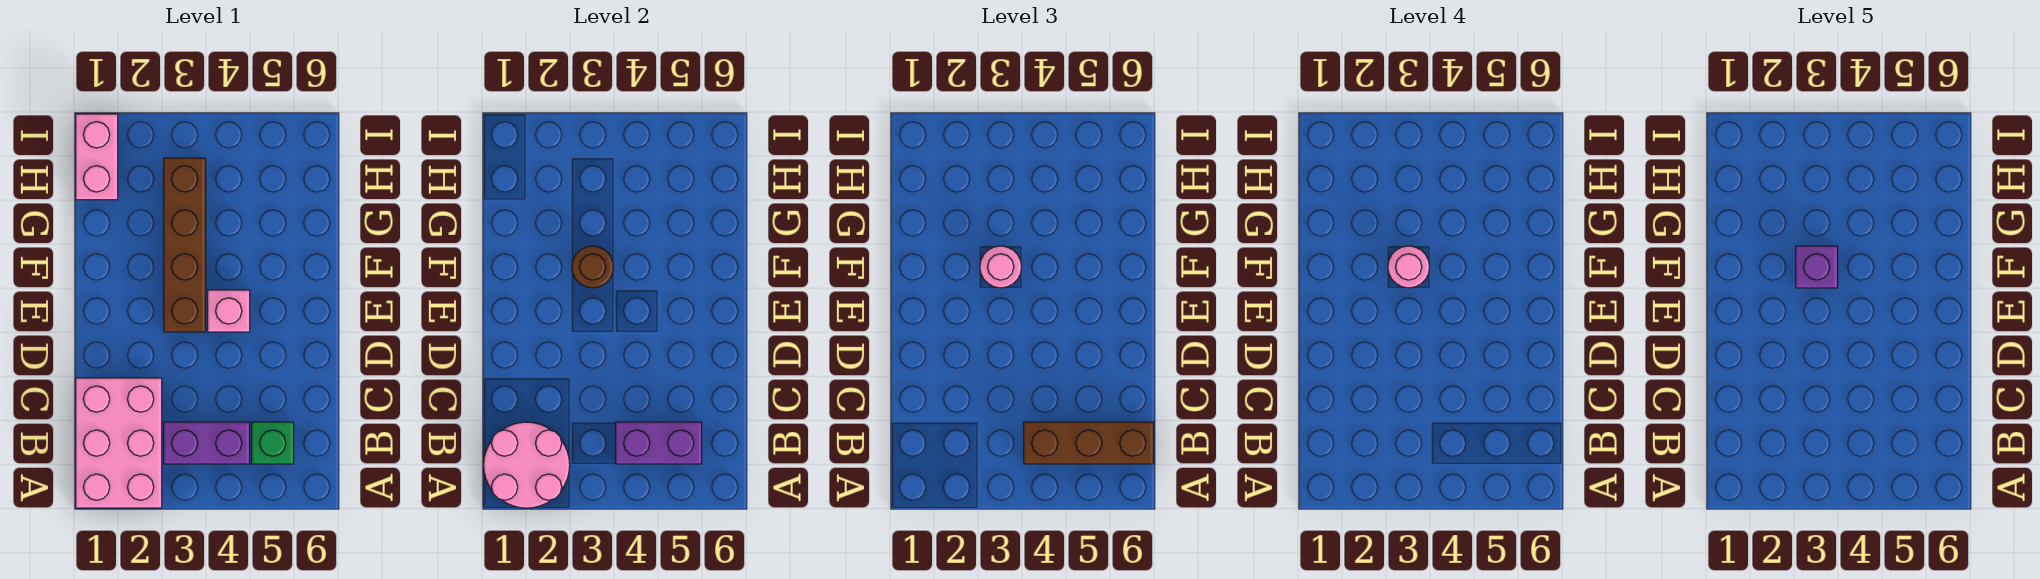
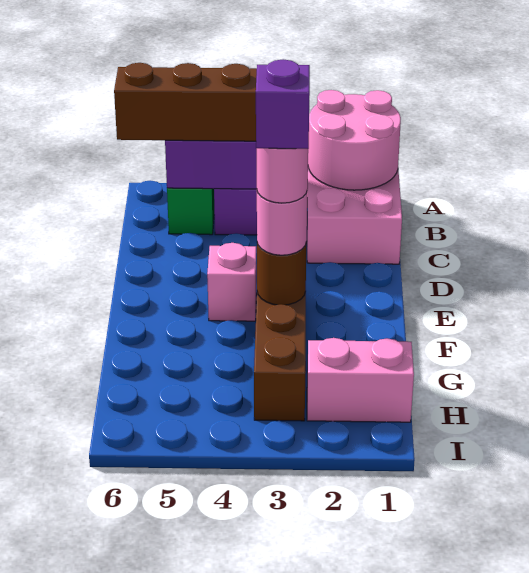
pink brick H1:I1 level 1 -> pink brick H1:H2 level 1

